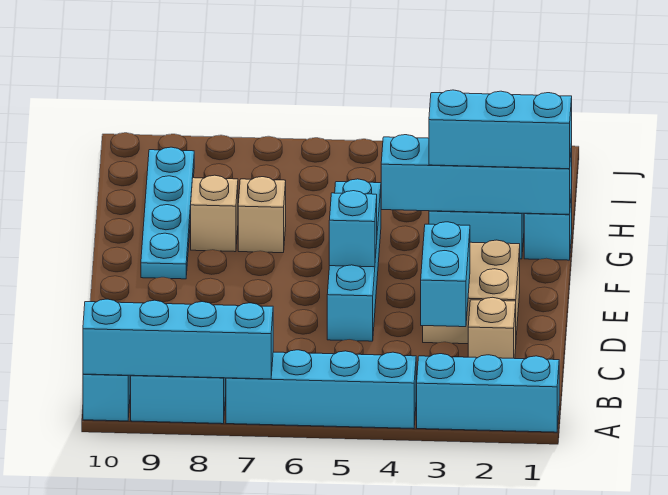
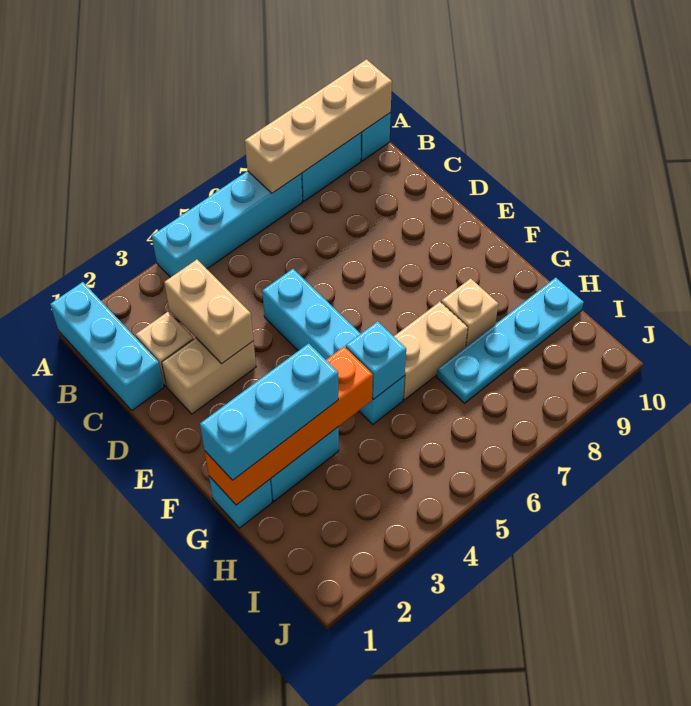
cyan brick A1:A3 level 1 -> cyan brick A1:C1 level 1
cyan brick A7:A10 level 2 -> tan brick A7:A10 level 2
cyan brick C3:D3 level 2 -> tan brick C3:D3 level 2
tan brick D2:E3 level 1 -> tan brick D2:D3 level 1
cyan brick E5 level 2 -> cyan brick G5 level 2
cyan plate F9:I9 level 1 -> cyan plate H7:H10 level 1
cyan brick G1:G4 level 2 -> orange brick G1:G4 level 2
tan brick G7 level 1 -> tan brick G6:G7 level 1

